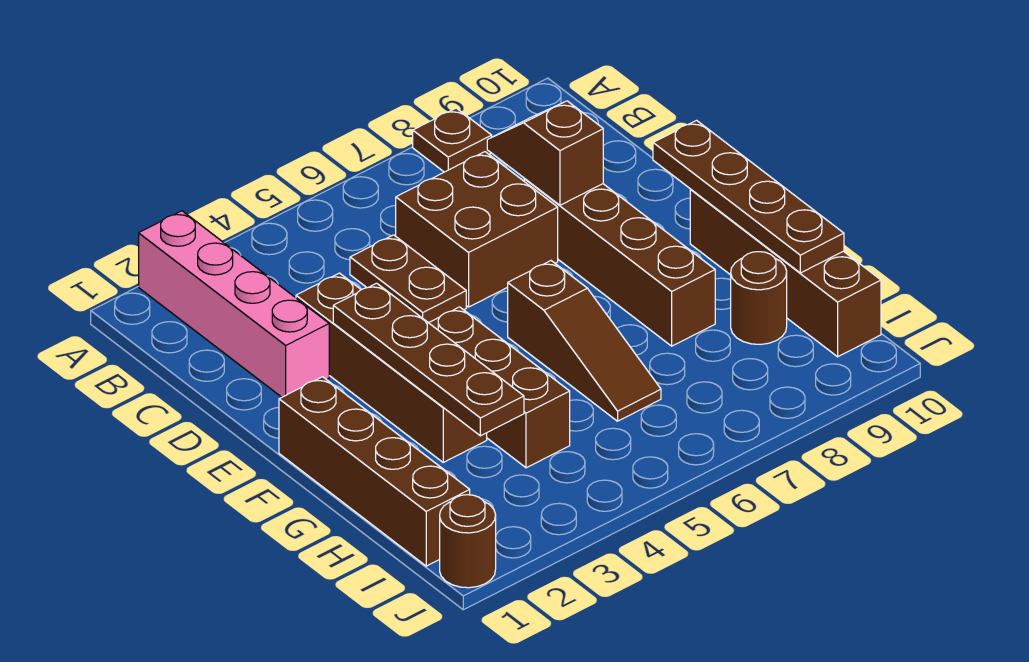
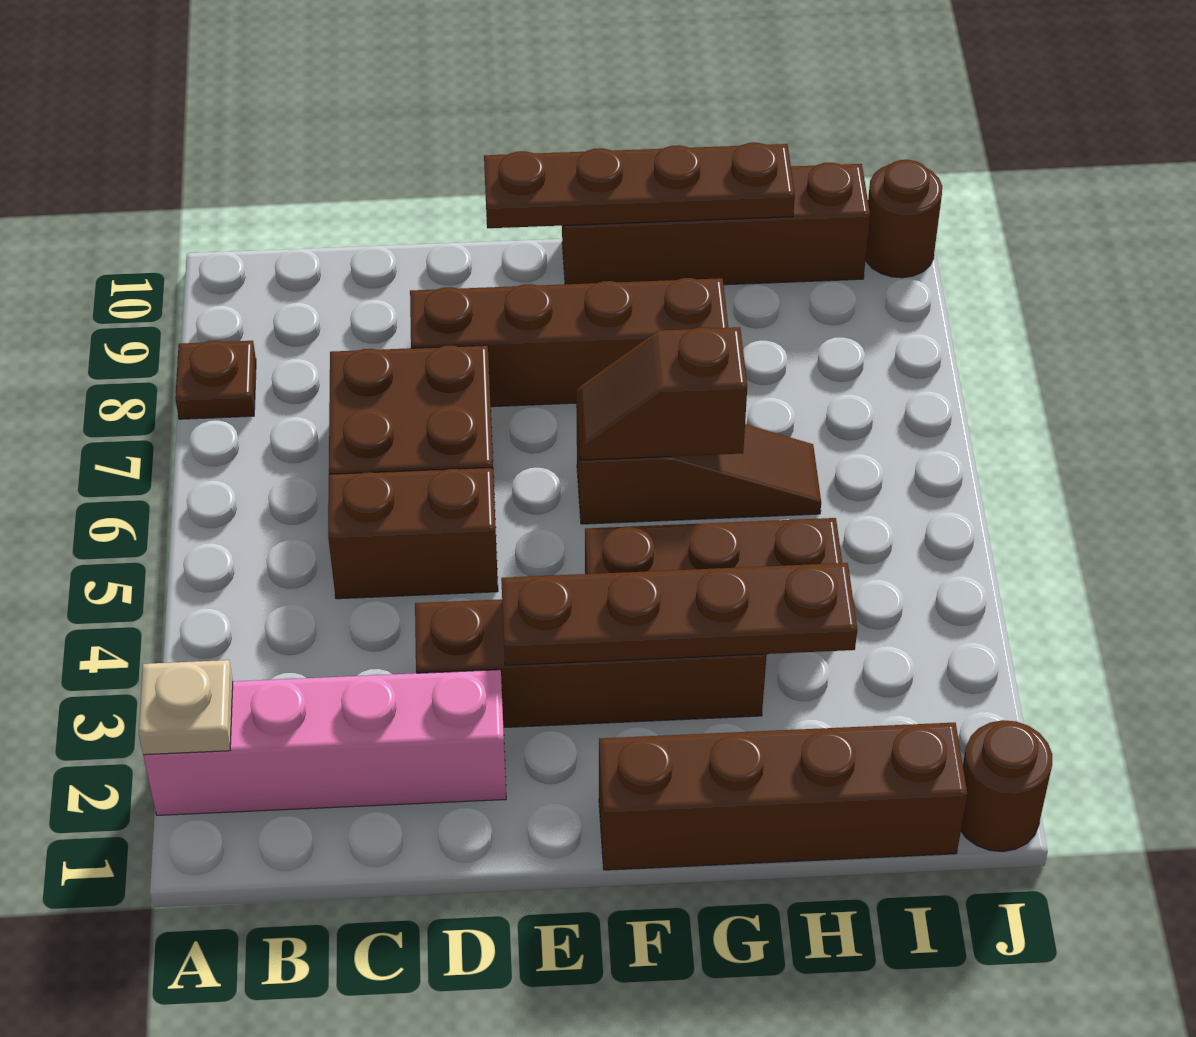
none -> tan plate A2 level 2
brown plate C5:D5 level 1 -> brown brick C5:D5 level 1
brown slope C8:D8 level 2 top D -> brown slope F6:G6 level 2 top G
brown round brick H9 level 1 -> brown round brick J10 level 1

